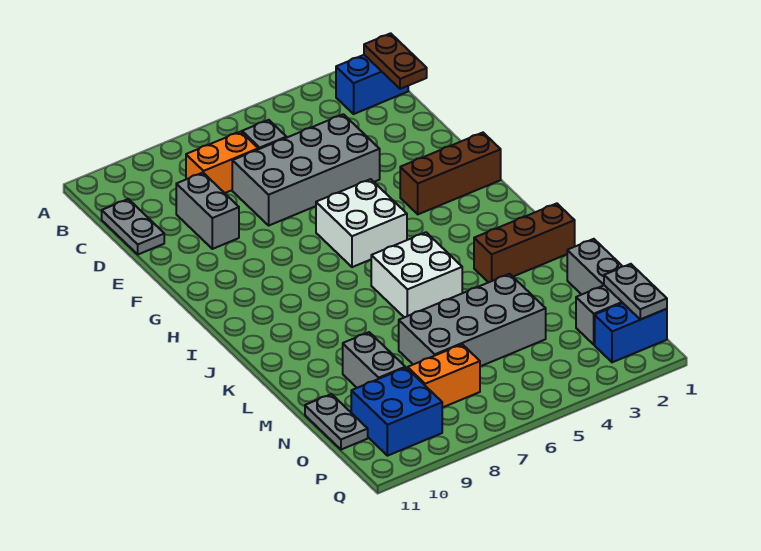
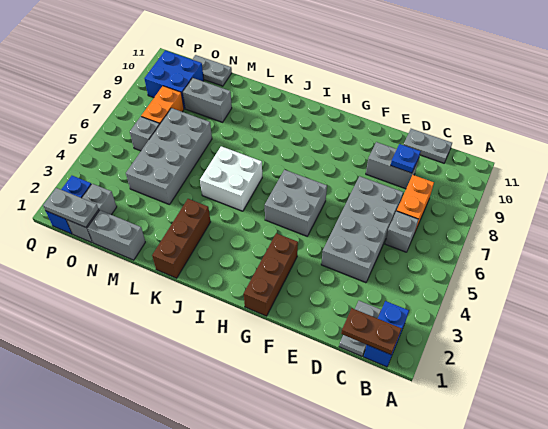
none -> grey plate C1:C2 level 1
none -> blue plate D9 level 2
white brick G5:H6 level 1 -> grey brick G5:H6 level 1
none -> grey brick O6 level 1

